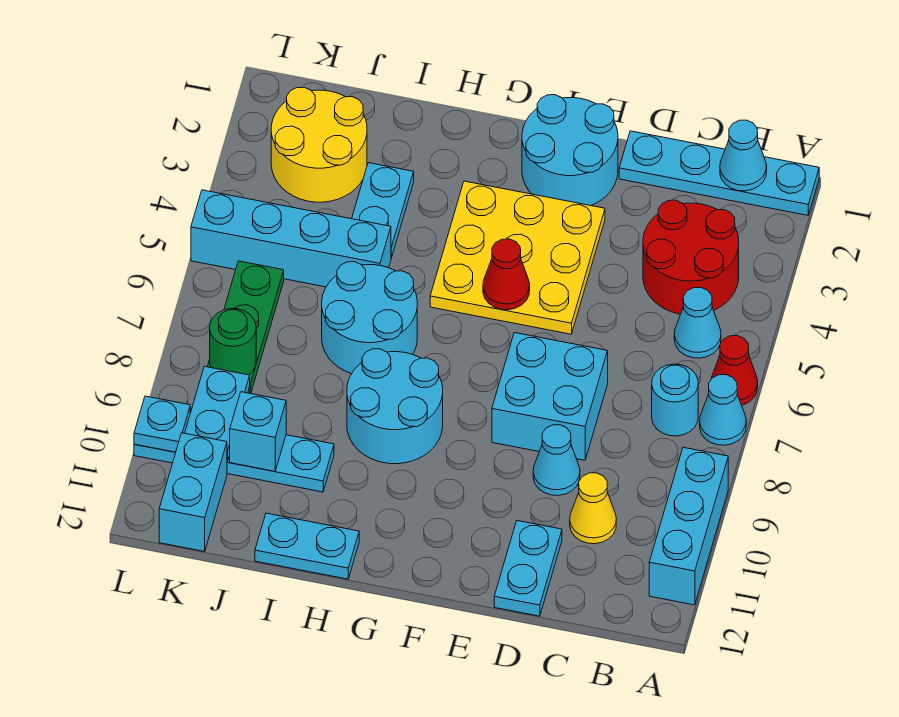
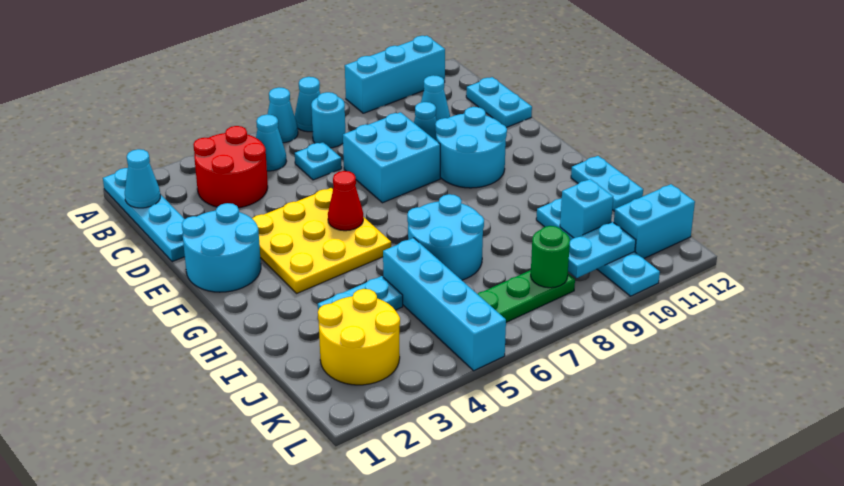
red cone A6 level 1 -> cyan cone A6 level 1
yellow cone C10 level 1 -> cyan cone C10 level 1
cyan plate D11:D12 level 1 -> cyan plate C12:D12 level 1
cyan round brick G8:H9 level 1 -> cyan round brick E9:F10 level 1
cyan plate L10 level 2 -> cyan plate C6 level 1

